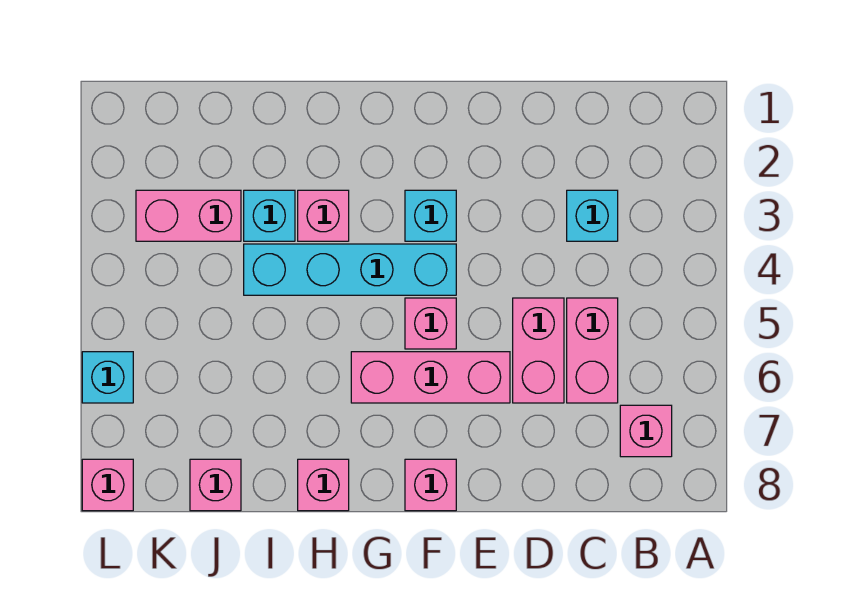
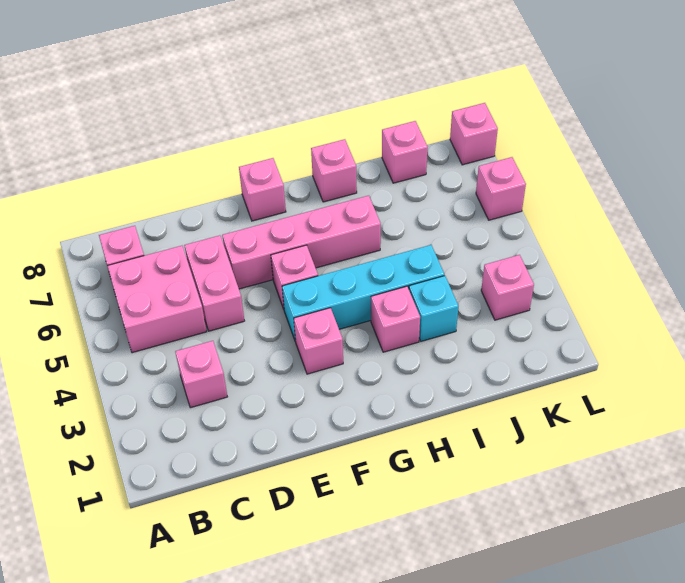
cyan brick C3 level 1 -> pink brick C3 level 1
pink brick C5:C6 level 1 -> pink brick B5:C6 level 1
pink brick E6:G6 level 1 -> pink brick E6:H6 level 1
cyan brick F3 level 1 -> pink brick F3 level 1
pink brick J3:K3 level 1 -> pink brick K3 level 1
cyan brick L6 level 1 -> pink brick L6 level 1

